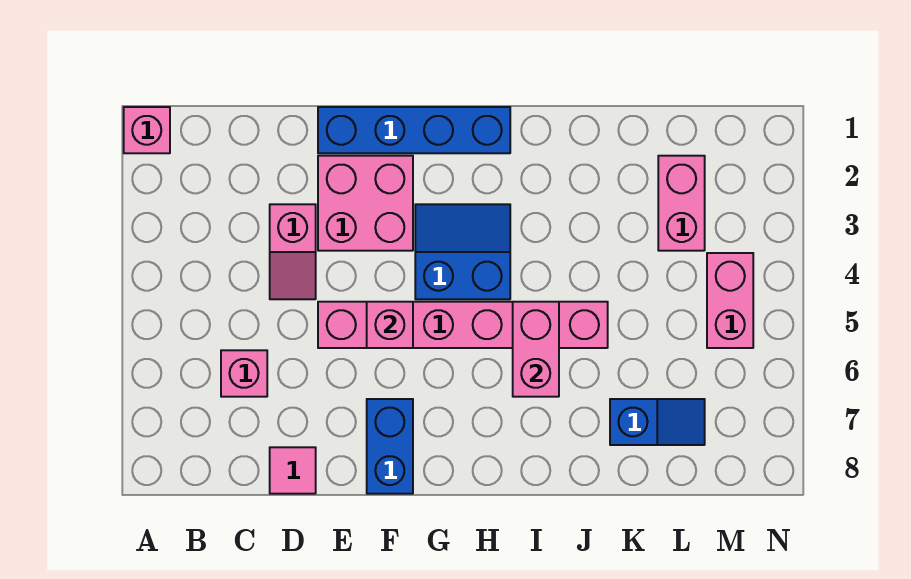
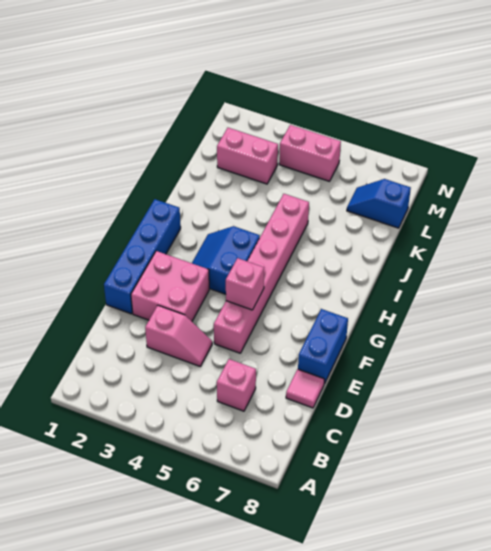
pink brick A1 level 1 -> none
blue brick F7:F8 level 1 -> blue brick E8:F8 level 1
pink brick I5:I6 level 2 -> none
blue slope K7:L7 level 1 top K -> blue slope L7:L8 level 1 top 8

